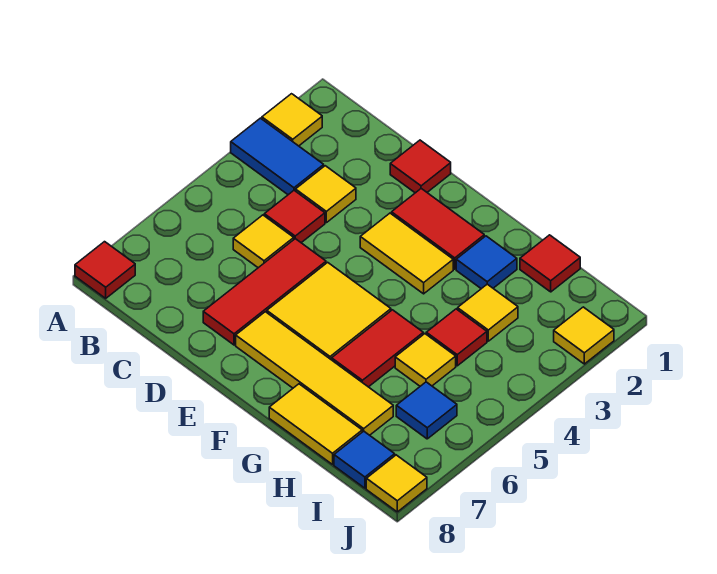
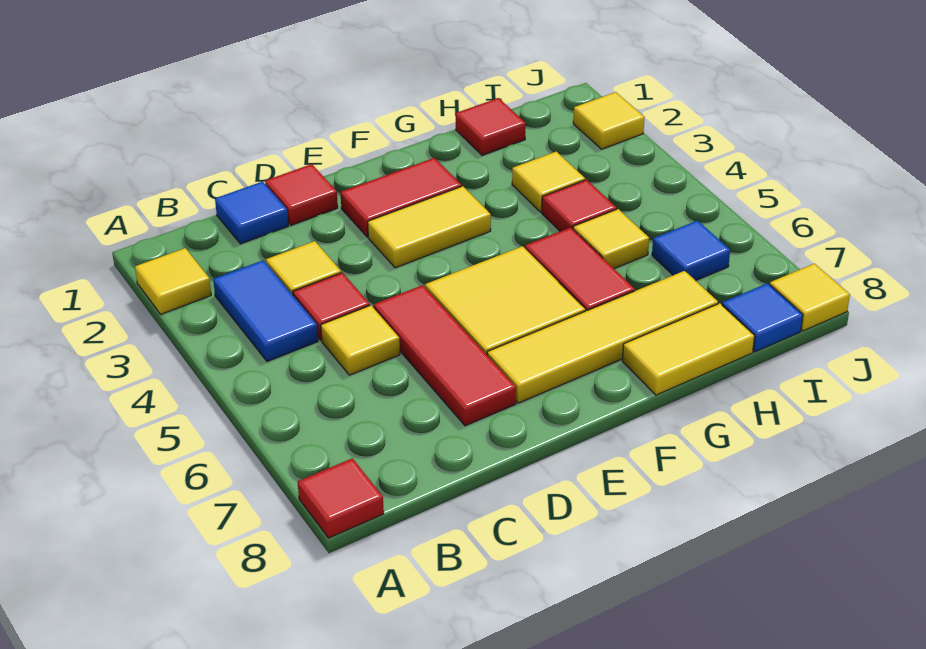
blue tile A3:B3 level 1 -> blue tile B3:B4 level 1
blue tile G2 level 1 -> blue tile C1 level 1

